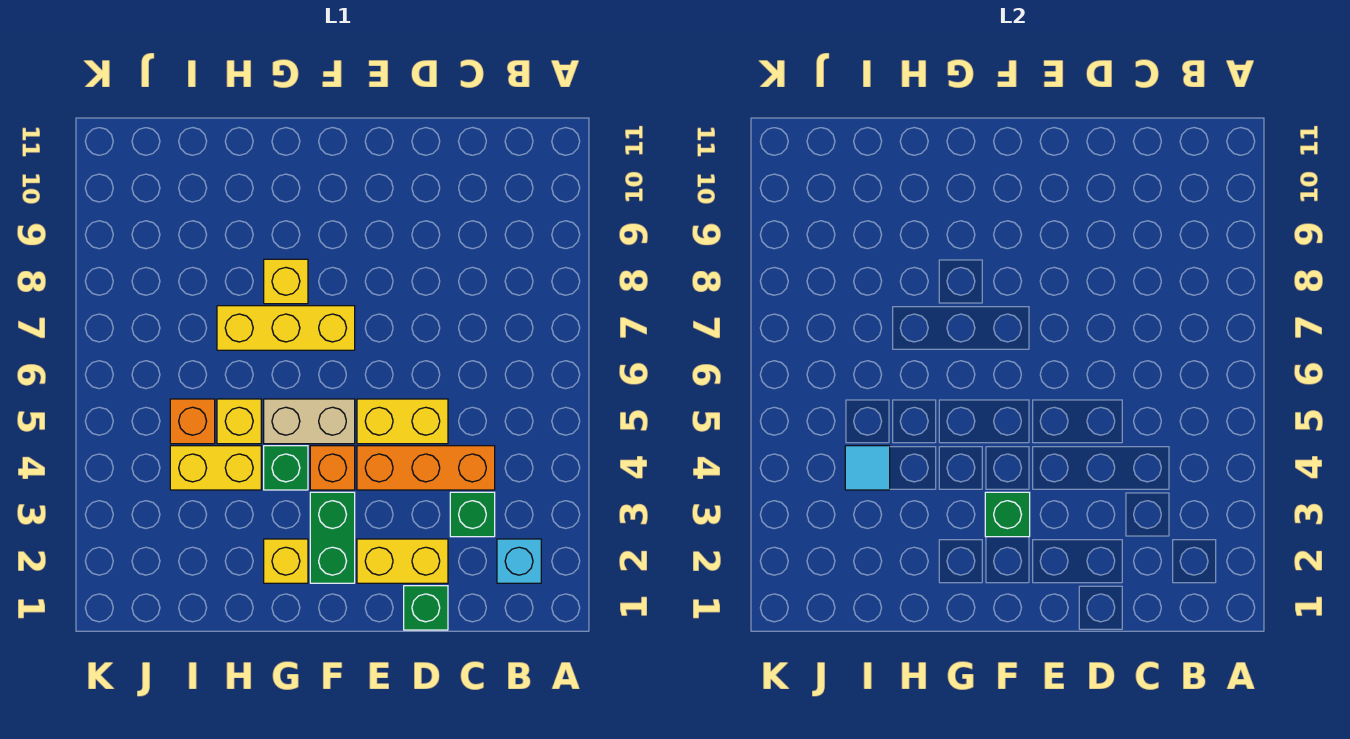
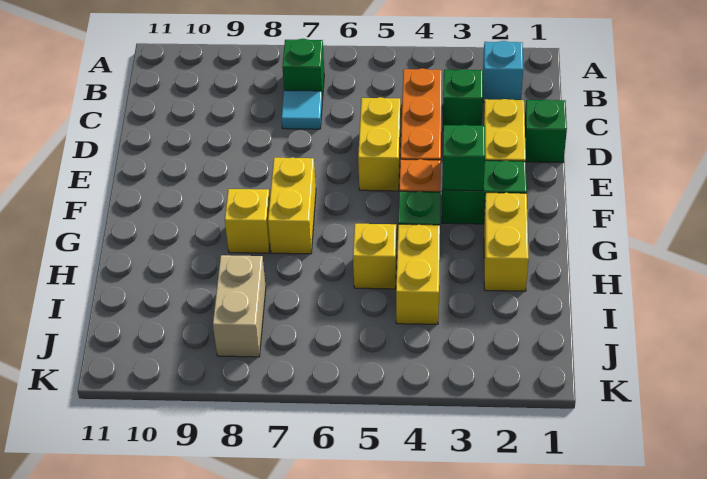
none -> green brick B7 level 1
tan brick F5:G5 level 1 -> tan brick I8:J8 level 1
yellow brick F7:H7 level 1 -> yellow brick F7:G7 level 1
yellow brick G2 level 1 -> yellow brick G2:H2 level 1
cyan tile I4 level 2 -> cyan tile C7 level 1
orange brick I5 level 1 -> none

